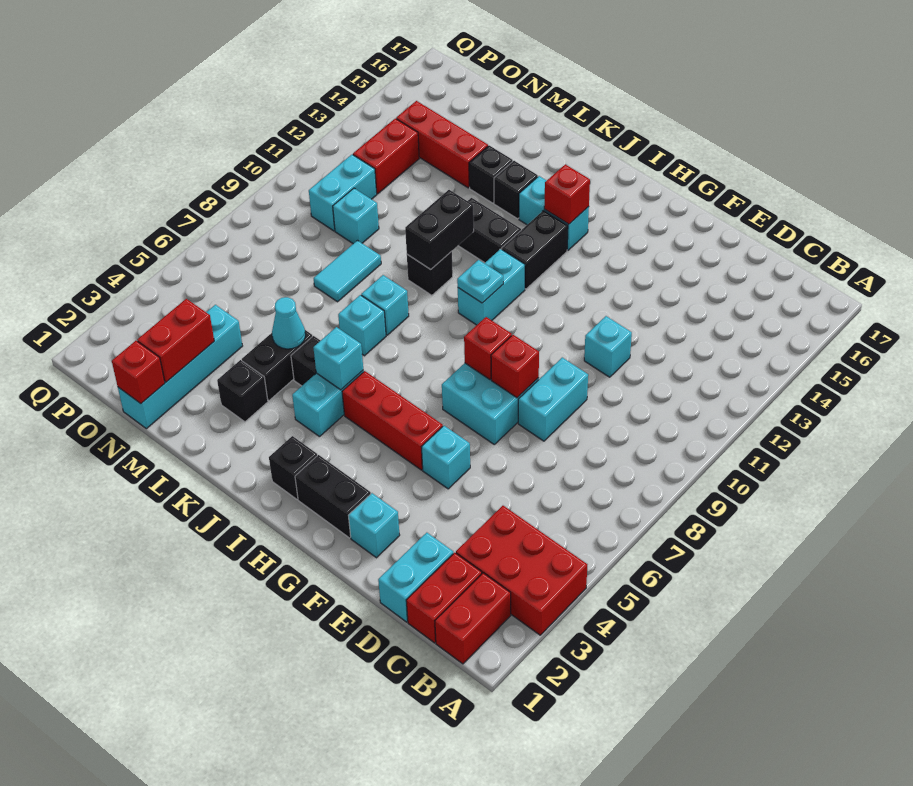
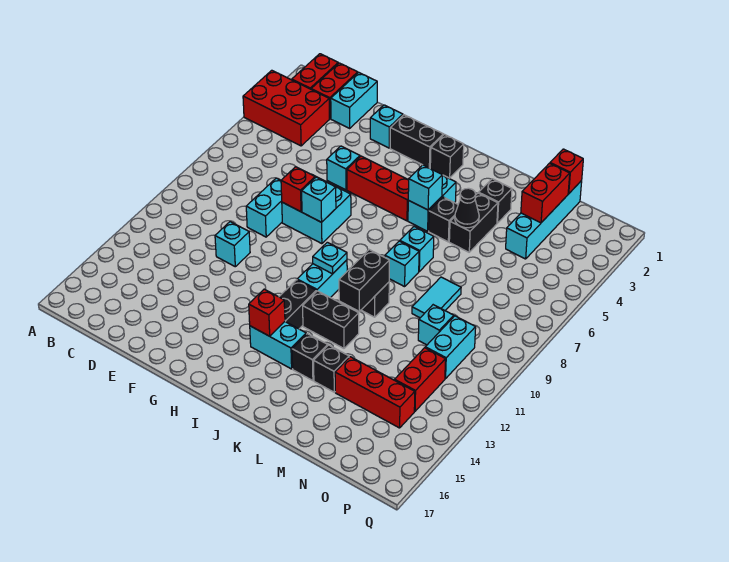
red brick G8 level 2 -> cyan brick G8 level 2
cyan cone L5 level 2 -> black cone L5 level 2

